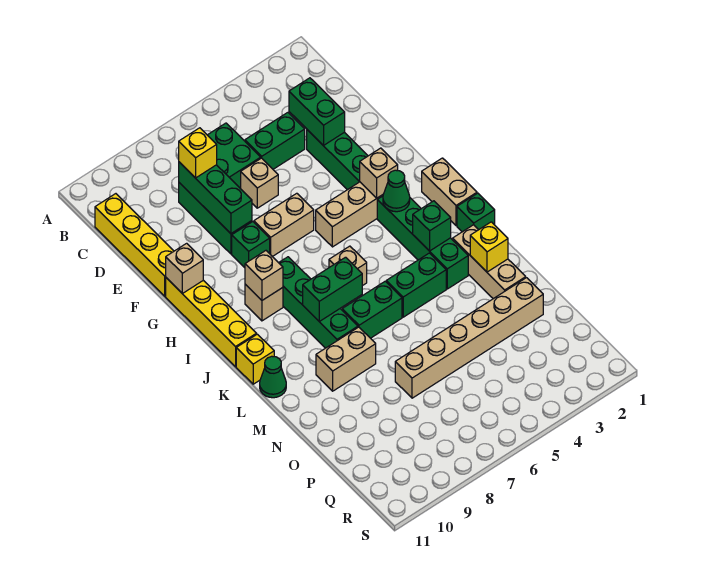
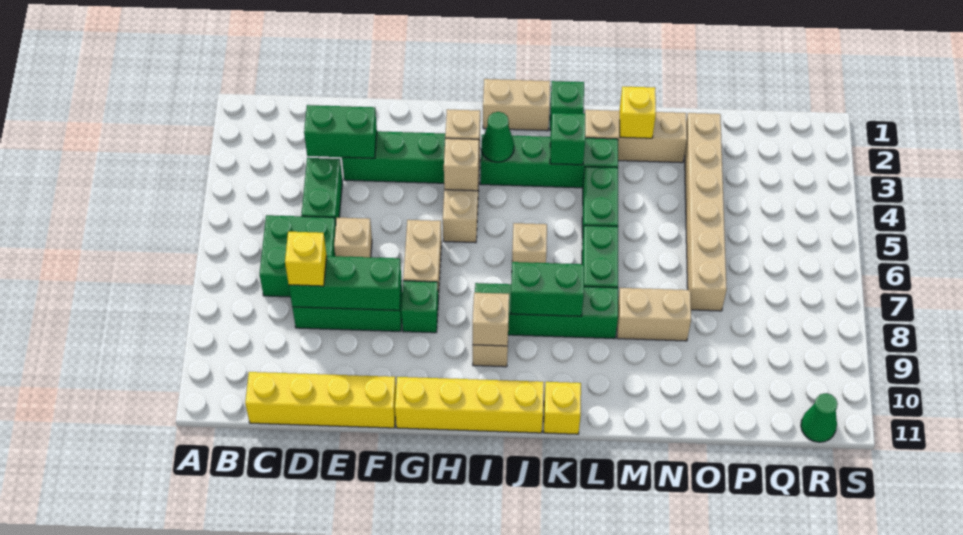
tan brick G11 level 2 -> tan brick H4 level 2
green brick K7:K8 level 2 -> green brick J8:K8 level 2
green cone L11 level 1 -> green cone R11 level 1
tan brick M8:M9 level 1 -> tan brick M8:N8 level 1

